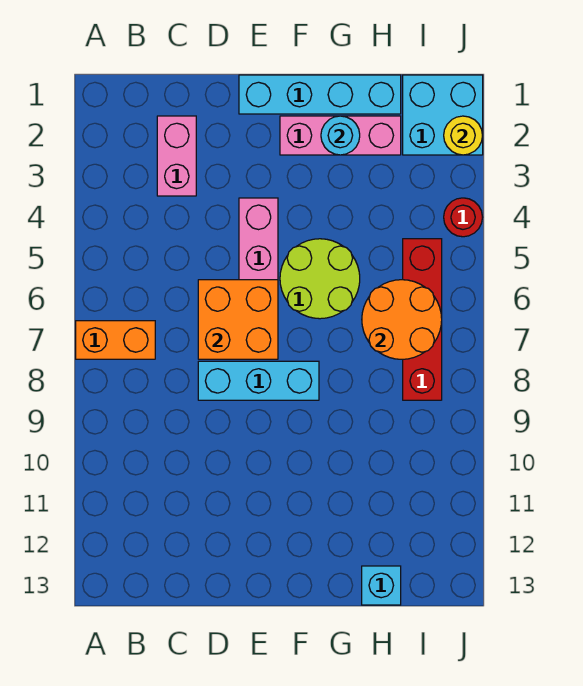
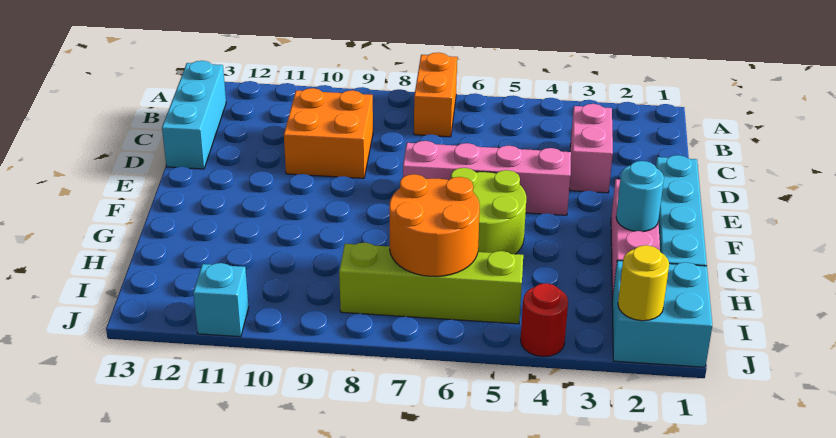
pink brick C2:C3 level 1 -> pink brick C3:D3 level 1
orange brick D6:E7 level 2 -> orange brick C9:D10 level 1
cyan brick D8:F8 level 1 -> cyan brick B13:D13 level 1
cyan brick H13 level 1 -> cyan brick J11 level 1
red brick I5:I8 level 1 -> lime brick I5:I8 level 1

